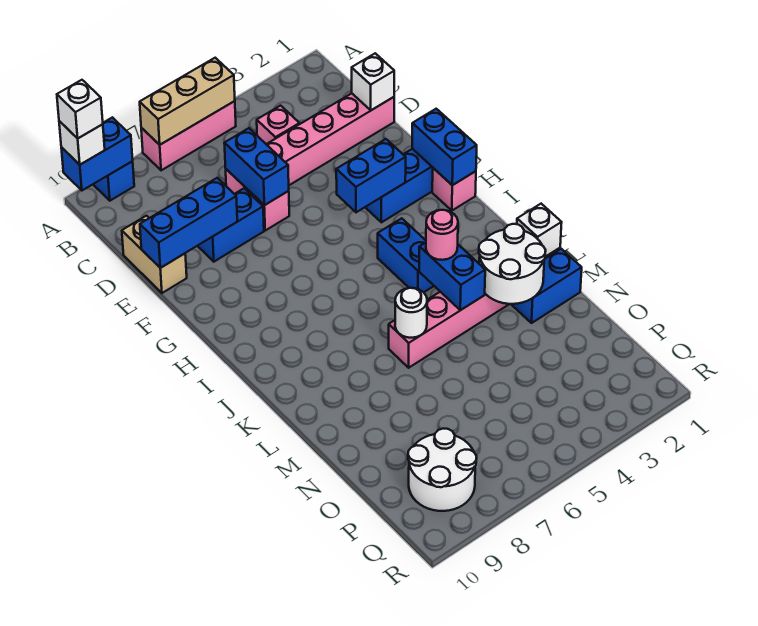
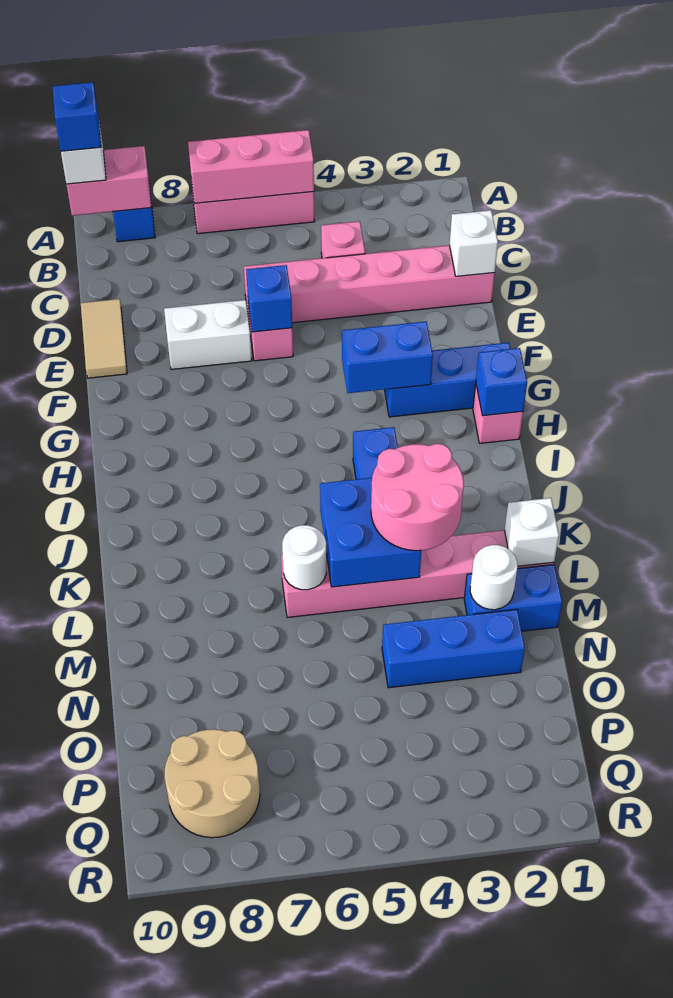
tan brick A5:A7 level 2 -> pink brick A5:A7 level 2
blue brick A9:A10 level 2 -> pink brick A9:A10 level 2
white brick A10 level 4 -> blue brick A10 level 4
blue brick D6:E6 level 2 -> blue brick E6 level 2
tan brick D10:E10 level 1 -> tan tile D10:E10 level 1
blue brick E7:E8 level 1 -> white brick E7:E8 level 1
blue brick E8:E10 level 2 -> blue brick N2:N4 level 1
blue brick G1:H1 level 2 -> blue brick H1 level 2
blue brick K4:L4 level 2 -> blue brick K4:L5 level 2
pink round brick K4 level 3 -> pink round brick K3:L4 level 3
white round brick L2:M3 level 2 -> white round brick M2 level 2
white round brick P8:Q9 level 1 -> tan round brick P8:Q9 level 1

